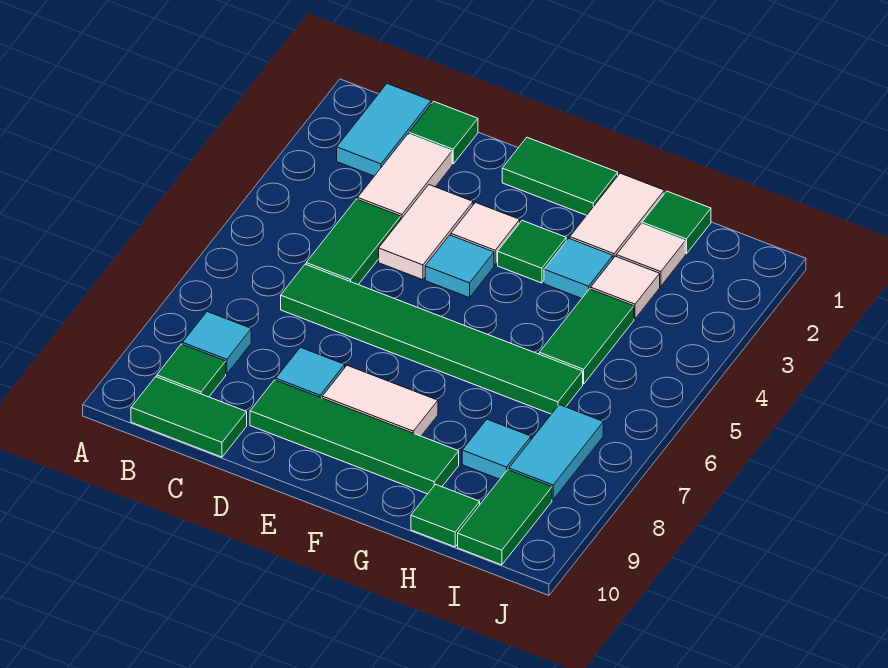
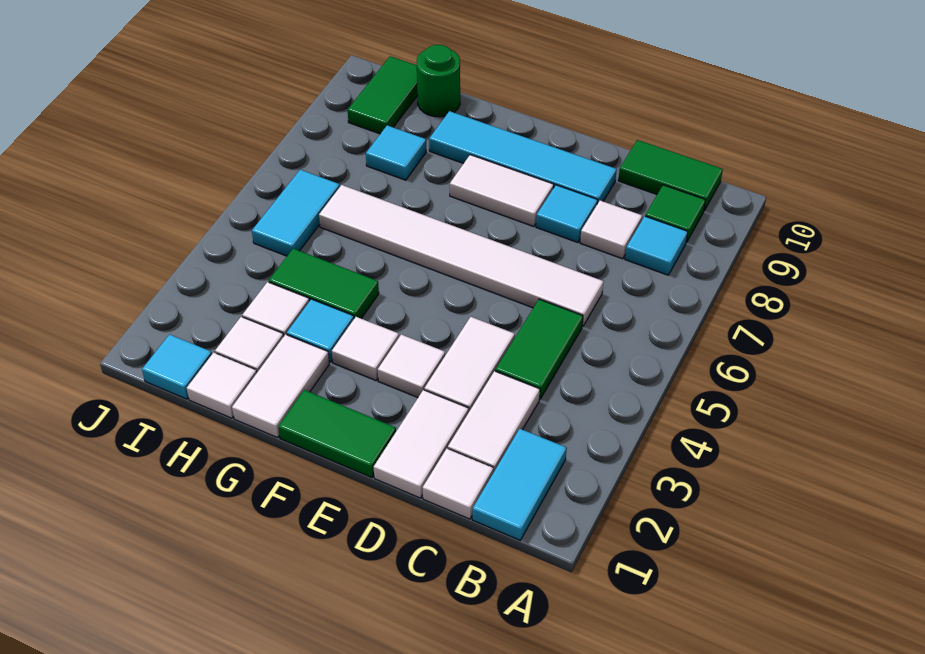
green tile C1 level 1 -> white tile C1 level 1
green tile C6:H6 level 1 -> white tile C6:H6 level 1
none -> white tile C8 level 1
none -> white tile D1:D2 level 1
green tile D9:G9 level 1 -> cyan tile D9:G9 level 1
cyan tile E4 level 1 -> cyan tile I1 level 1
green tile F3 level 1 -> white tile F3 level 1
green tile H1 level 1 -> white tile H1 level 1
green tile H4:H5 level 1 -> green tile G4:H4 level 1
green tile H10 level 1 -> green round brick H10 level 1
cyan tile I7:I8 level 1 -> cyan tile I5:I6 level 1

